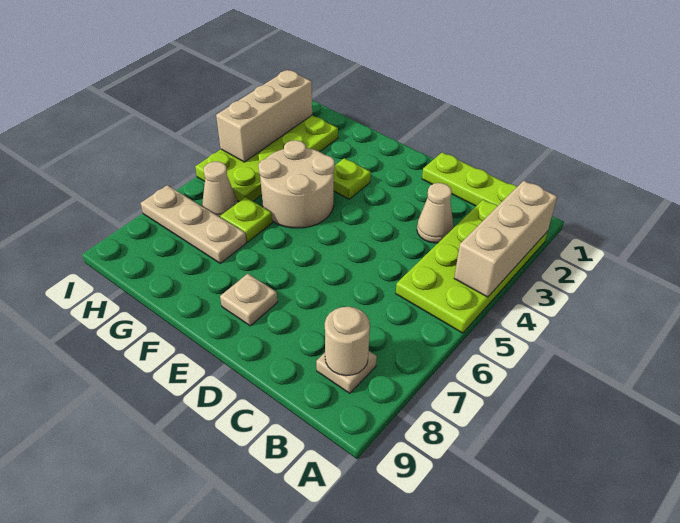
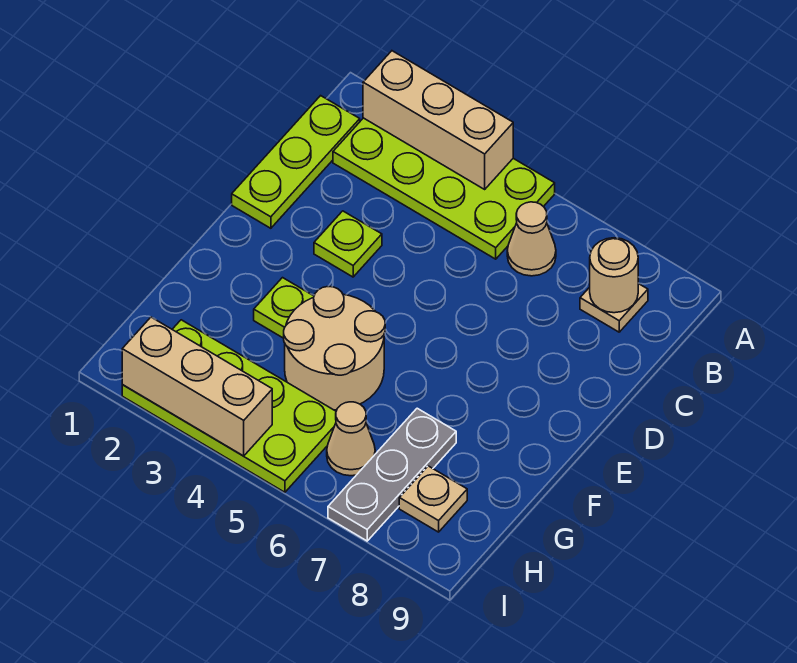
tan cone C3 level 1 -> tan cone B6 level 1
tan plate E8 level 1 -> tan plate H8 level 1
lime plate G6 level 1 -> lime plate D3 level 1
tan plate G7:I7 level 1 -> grey plate G7:I7 level 1

